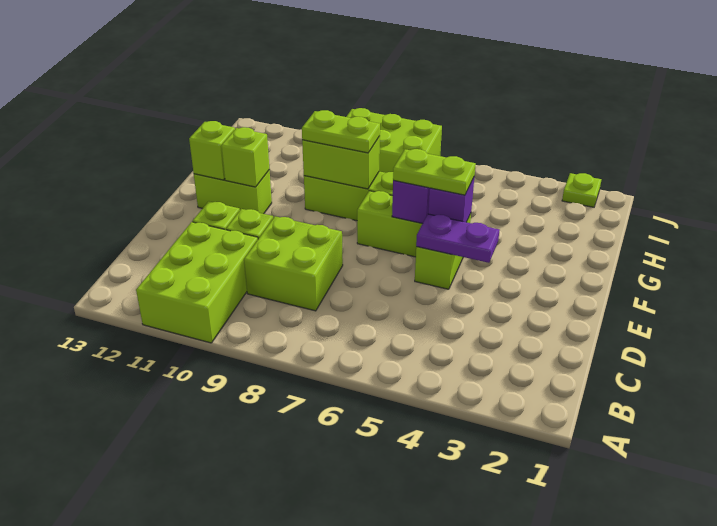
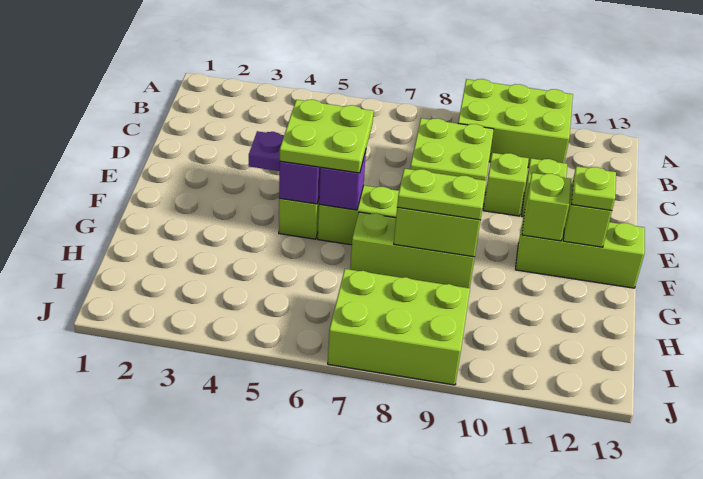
lime brick A10:C11 level 1 -> lime brick A9:B11 level 1
lime plate F5:F6 level 3 -> lime plate E5:F6 level 3
lime brick F11:F12 level 1 -> lime brick F11:F13 level 1
lime plate J2 level 1 -> lime plate F12 level 3

